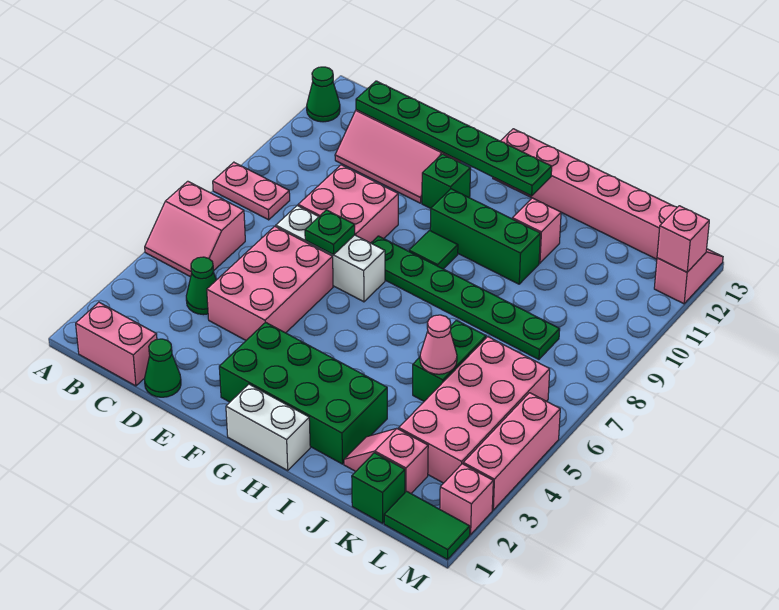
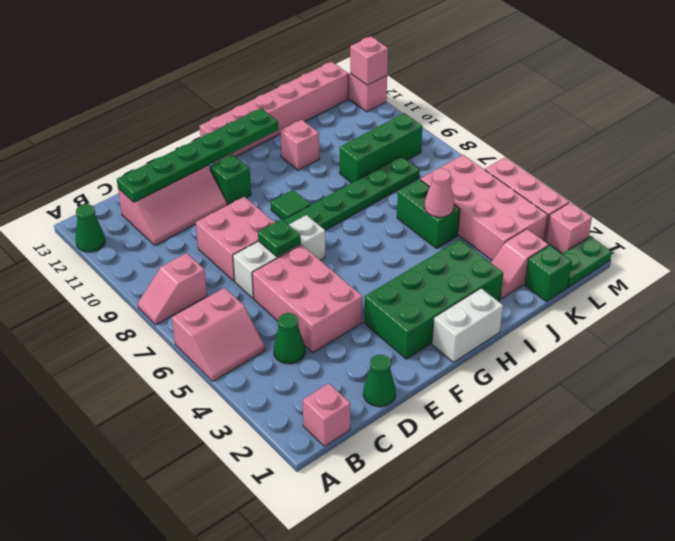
pink plate A8:B8 level 1 -> pink slope A8:B8 level 1 top B
pink brick B1:C1 level 1 -> pink brick B1 level 1
green brick G10:I10 level 1 -> green brick J9:L9 level 1
green tile L1:M1 level 1 -> green plate L1:M1 level 1

